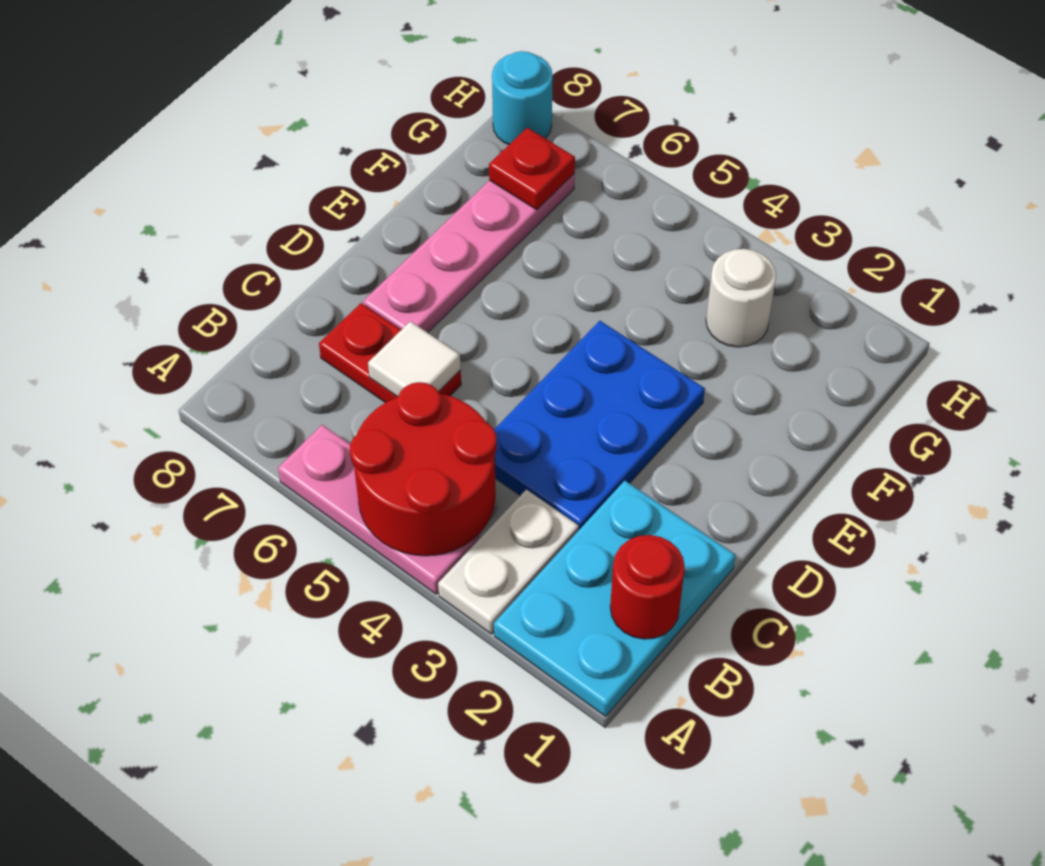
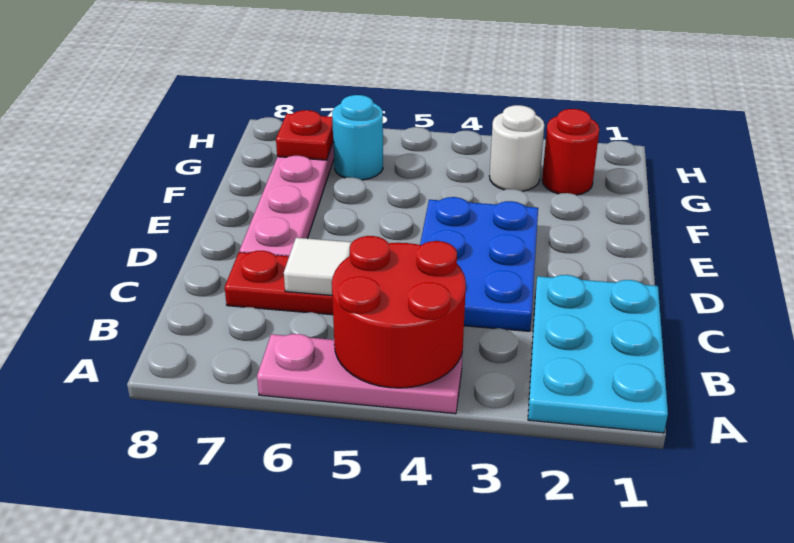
white plate A3:B3 level 1 -> none
red round brick B1 level 2 -> red round brick G2 level 1
cyan round brick H8 level 1 -> cyan round brick G6 level 1

